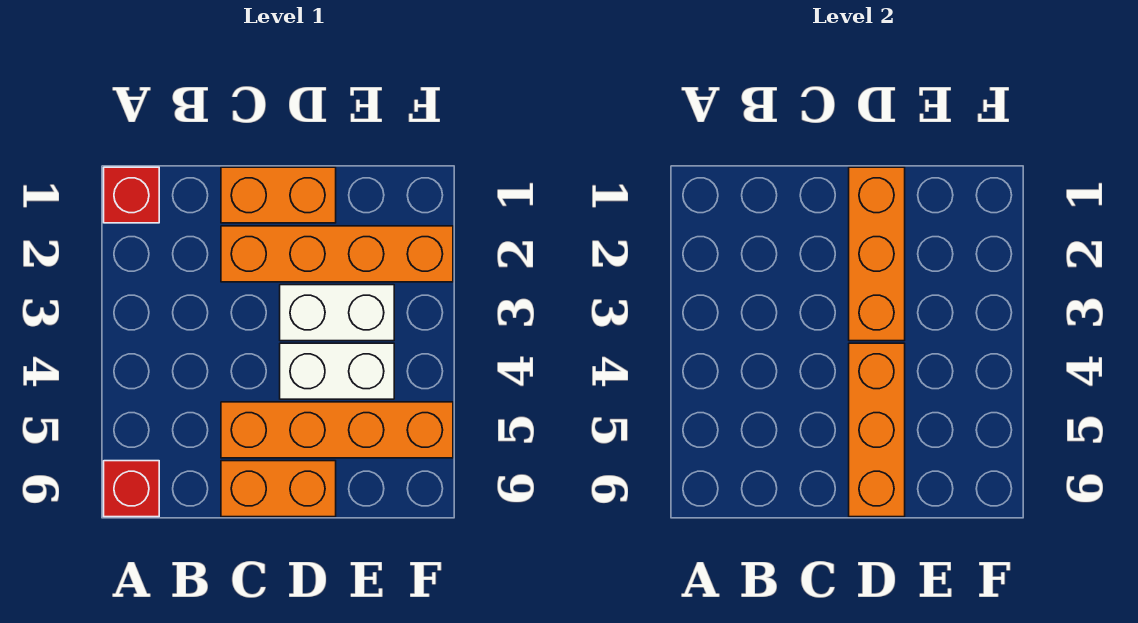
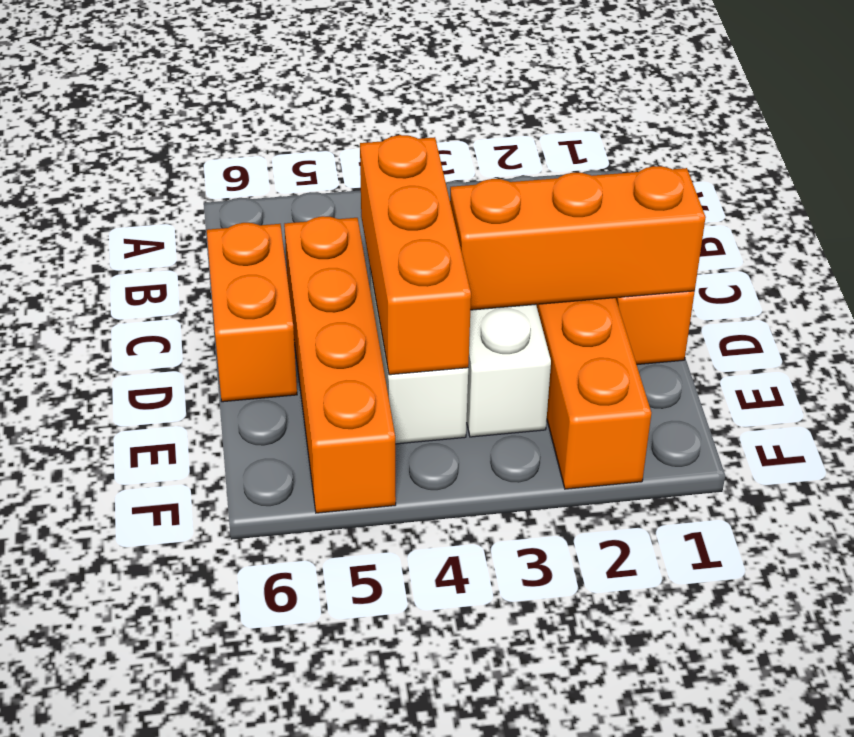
red brick A1 level 1 -> none
red brick A6 level 1 -> none
orange brick D4:D6 level 2 -> orange brick C4:E4 level 2

